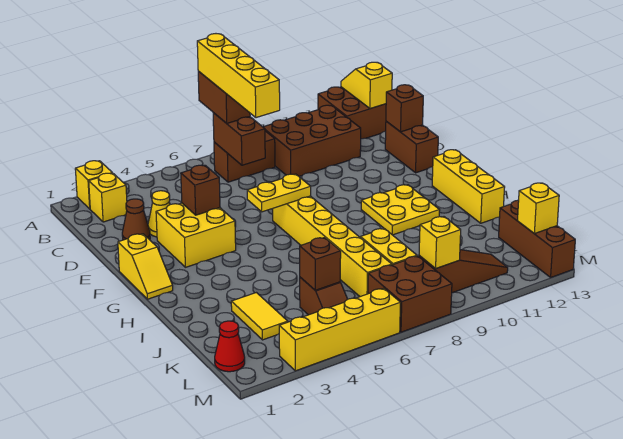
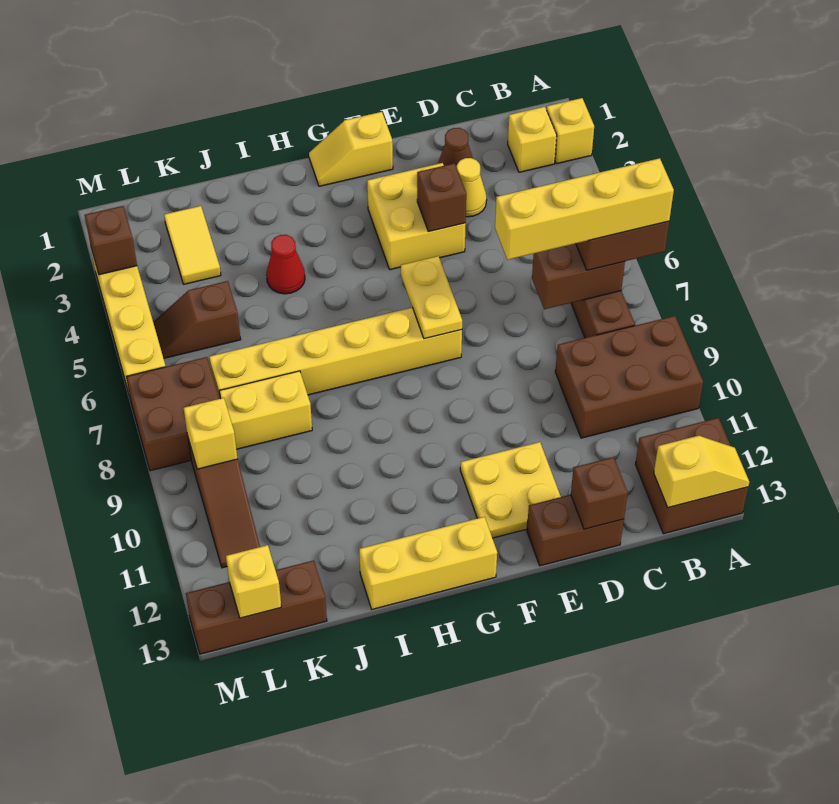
brown brick B9:C11 level 1 -> brown brick A9:C10 level 1
yellow plate G10:H11 level 1 -> yellow plate E11:F12 level 1
yellow tile J3:K3 level 1 -> yellow tile K2:K3 level 1
brown brick K5 level 2 -> brown brick M3 level 2
red cone L1 level 1 -> red cone I4 level 1

